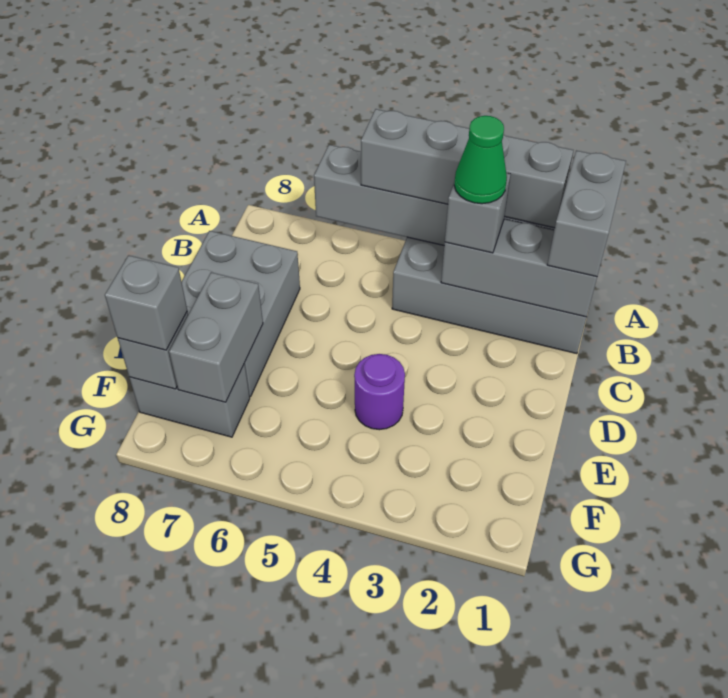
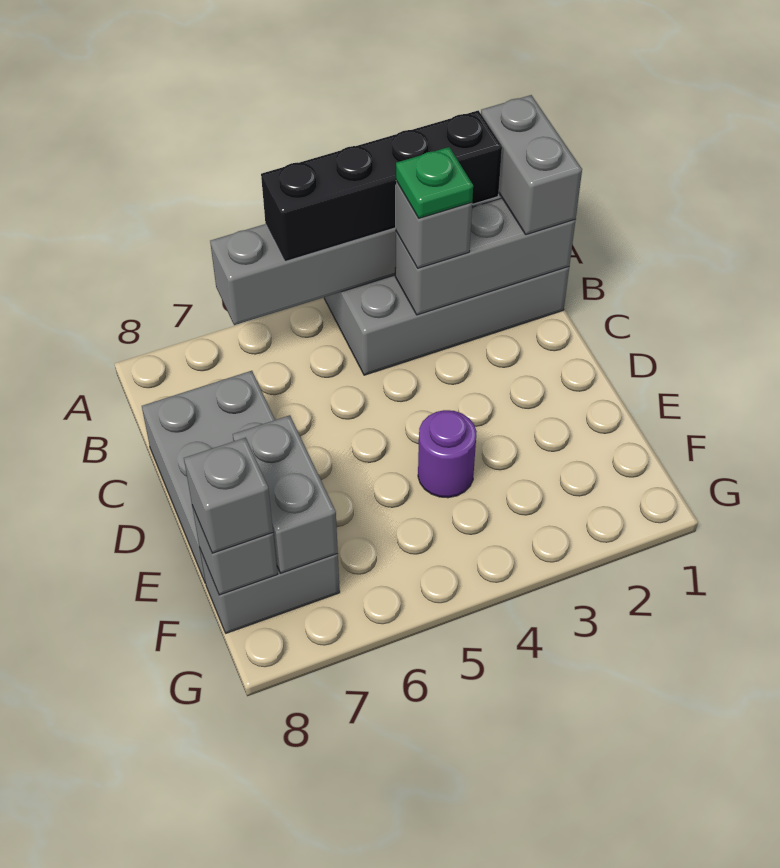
grey brick A2:A5 level 3 -> black brick A2:A5 level 3
green cone B3 level 4 -> green plate B3 level 4

